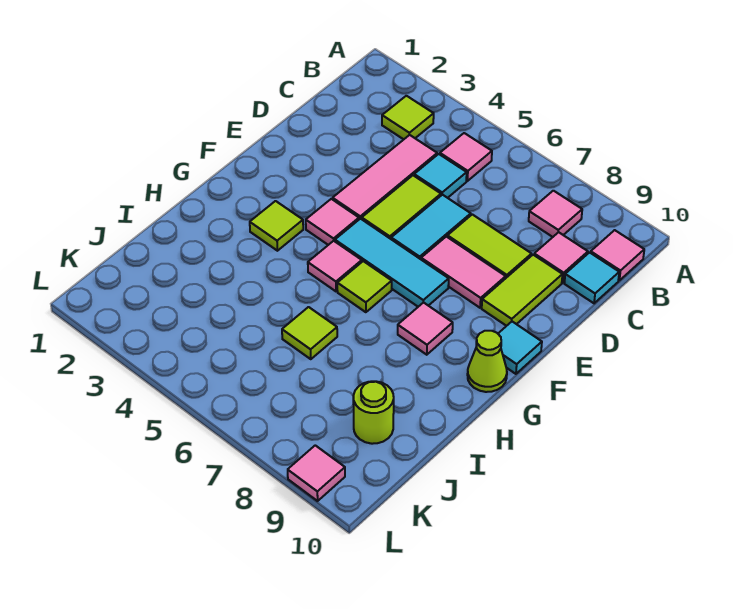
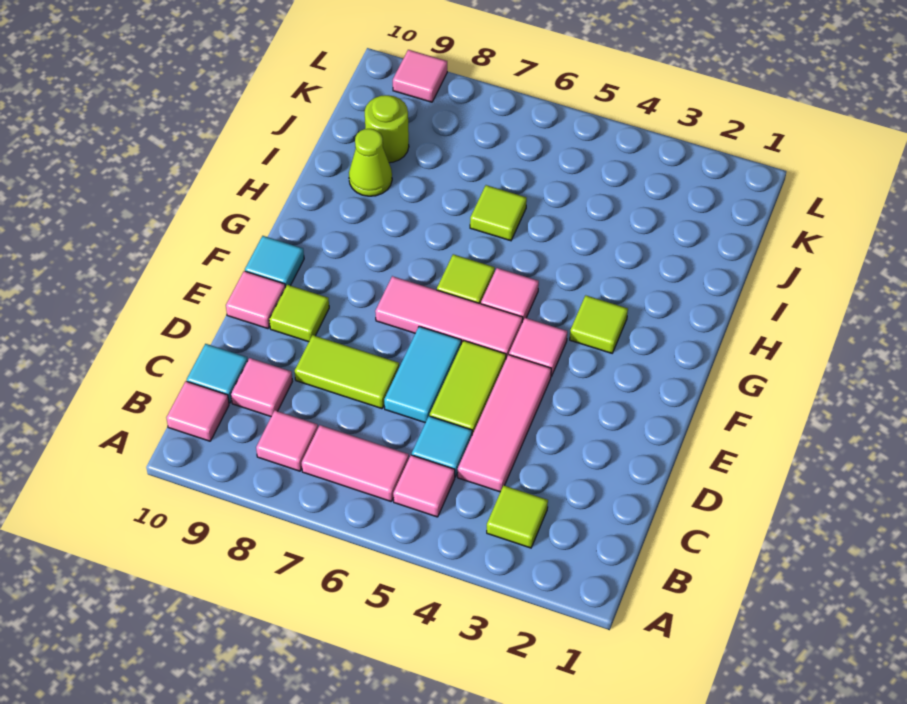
lime tile D9:E9 level 1 -> lime tile E9 level 1
pink tile E7:E8 level 1 -> pink tile B6:B7 level 1
cyan tile F5:F7 level 1 -> pink tile F5:F7 level 1
pink tile G8 level 1 -> pink tile E10 level 1
lime cone G10 level 1 -> lime cone I9 level 1

